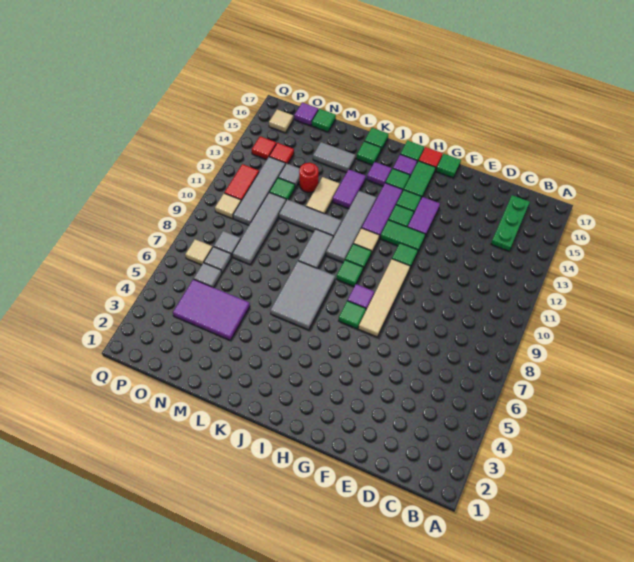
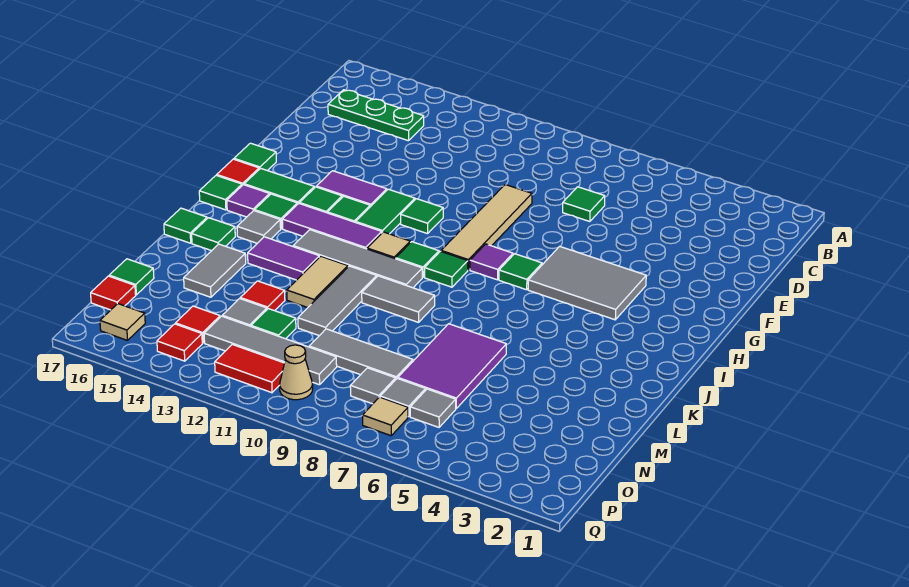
none -> green tile D7 level 1
tan tile G7:G10 level 1 -> tan tile E9:H9 level 1
grey tile J6:K8 level 1 -> grey tile G4:H6 level 1
purple tile J15 level 1 -> grey tile J15 level 1
tan tile L12:L13 level 1 -> tan tile K12:L12 level 1
purple tile M4:O5 level 1 -> purple tile L6:N7 level 1
red round brick M13 level 1 -> red tile M13 level 1
grey tile N8:N11 level 1 -> grey tile N8:N10 level 1
purple tile O17 level 1 -> red tile O17 level 1
tan tile P10 level 1 -> tan cone P10 level 1

